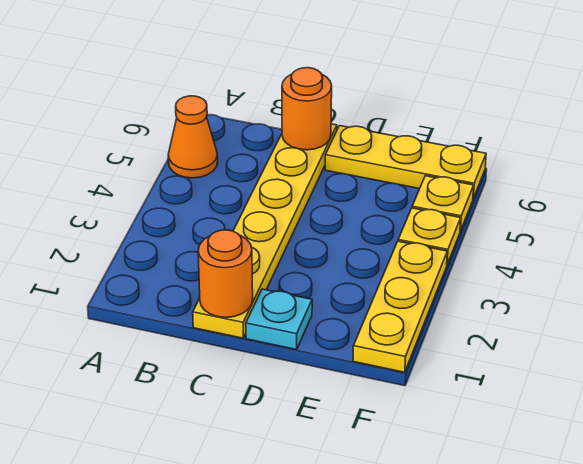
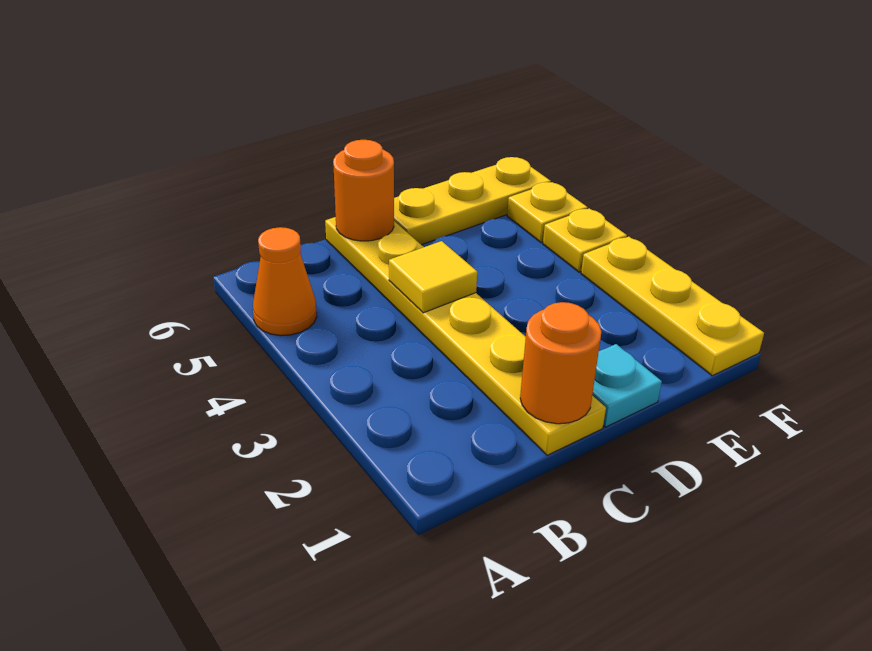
none -> yellow tile C4 level 2

